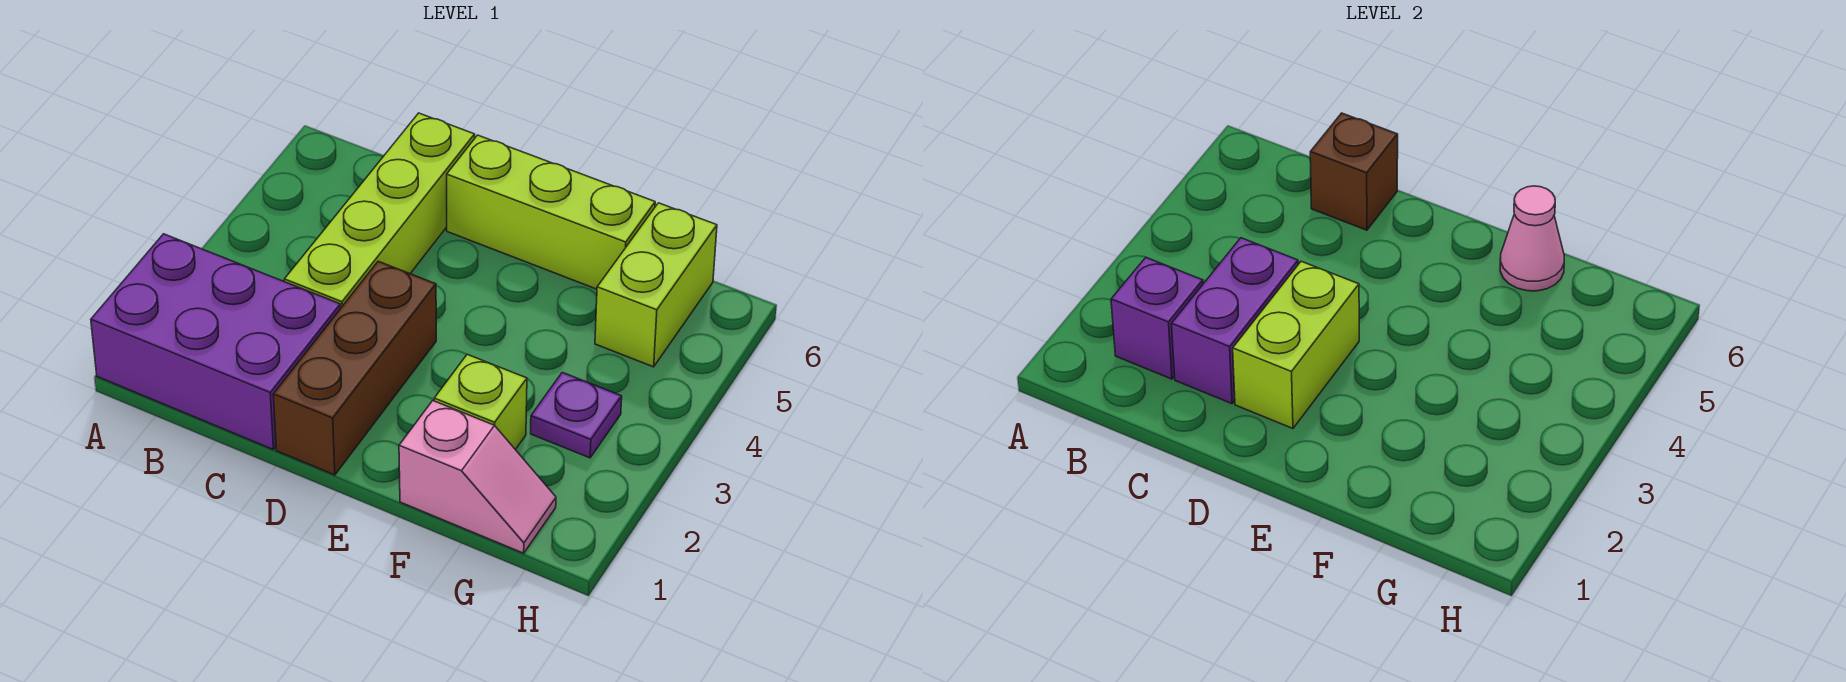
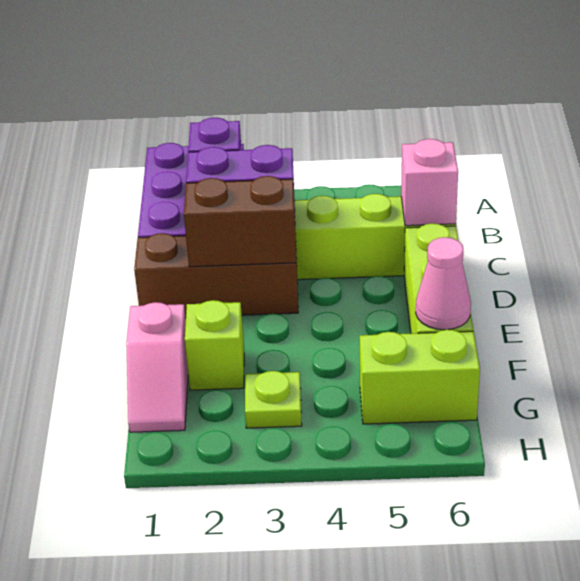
brown brick C6 level 2 -> pink brick C6 level 2
lime brick D2:D3 level 2 -> brown brick D2:D3 level 2
purple plate G3 level 1 -> lime plate G3 level 1

